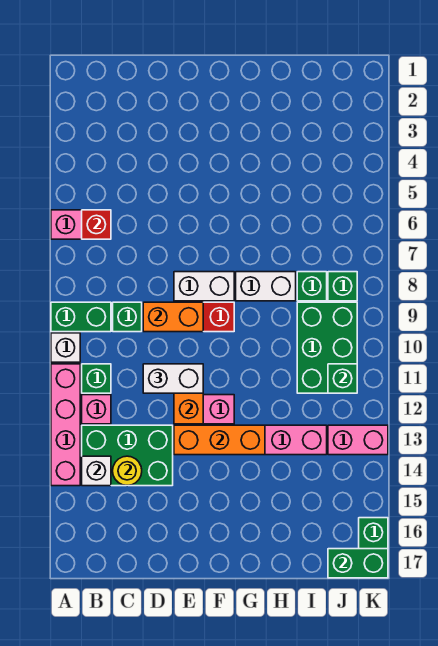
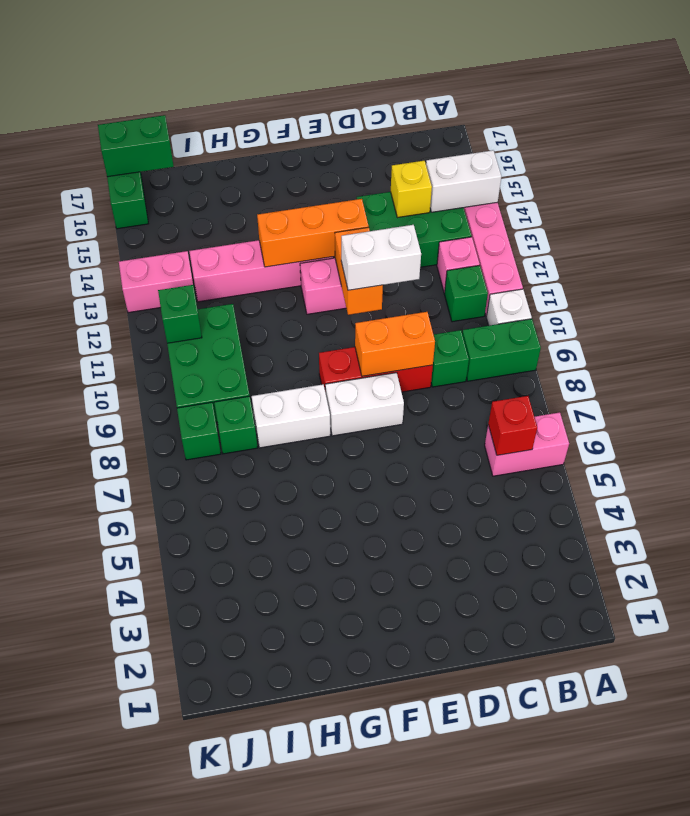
white brick B14 level 2 -> white brick A14:B14 level 2
yellow round brick C14 level 2 -> yellow brick C14 level 2

